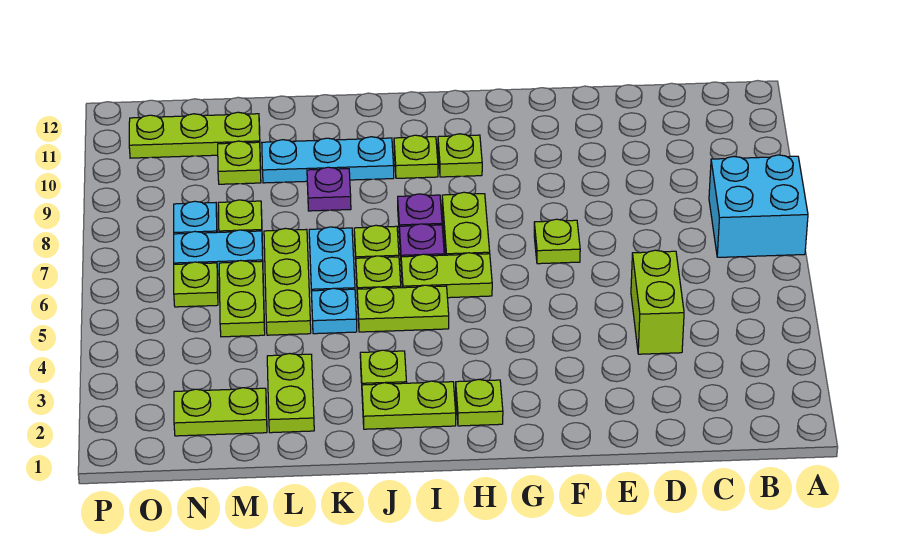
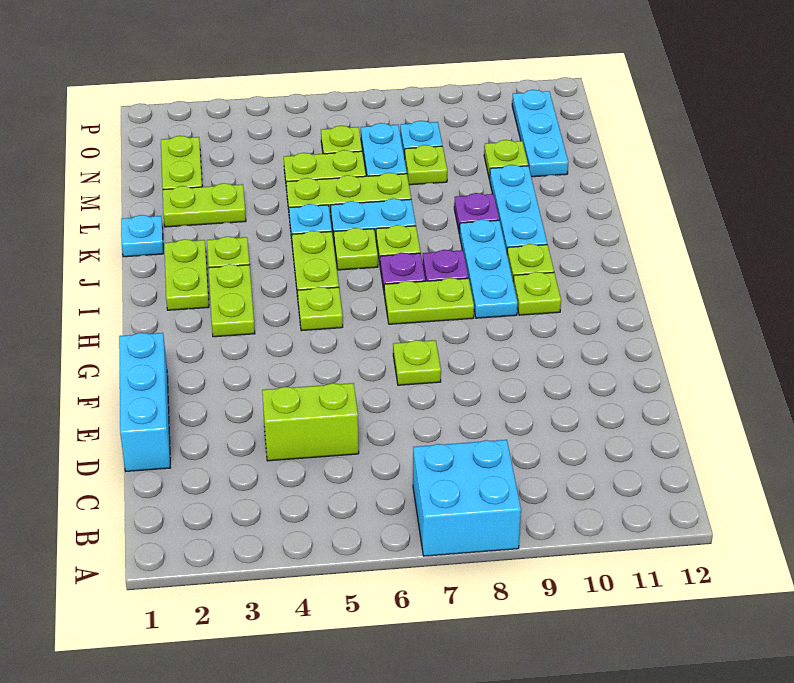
none -> cyan brick D1:F1 level 1
lime plate H2 level 1 -> lime plate H5 level 1
lime plate H6:I6 level 1 -> lime plate H3:I3 level 1
none -> cyan plate H9:J9 level 1
none -> cyan plate K1 level 1
lime plate M11:O11 level 1 -> cyan plate M11:O11 level 1

